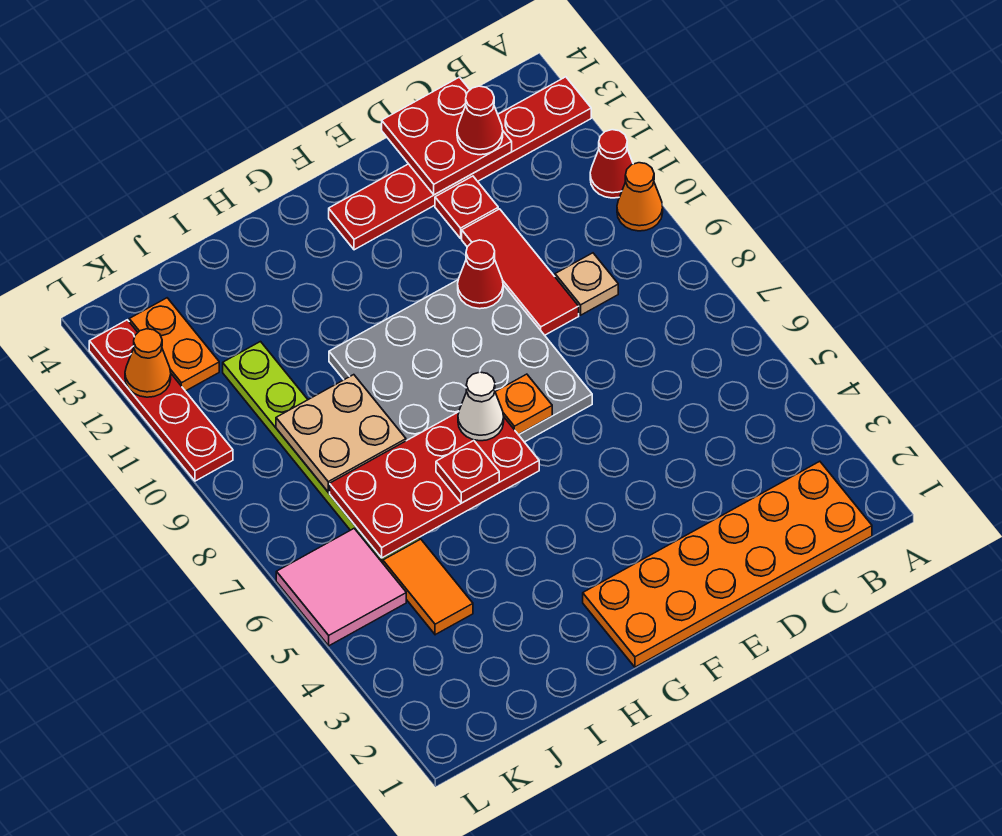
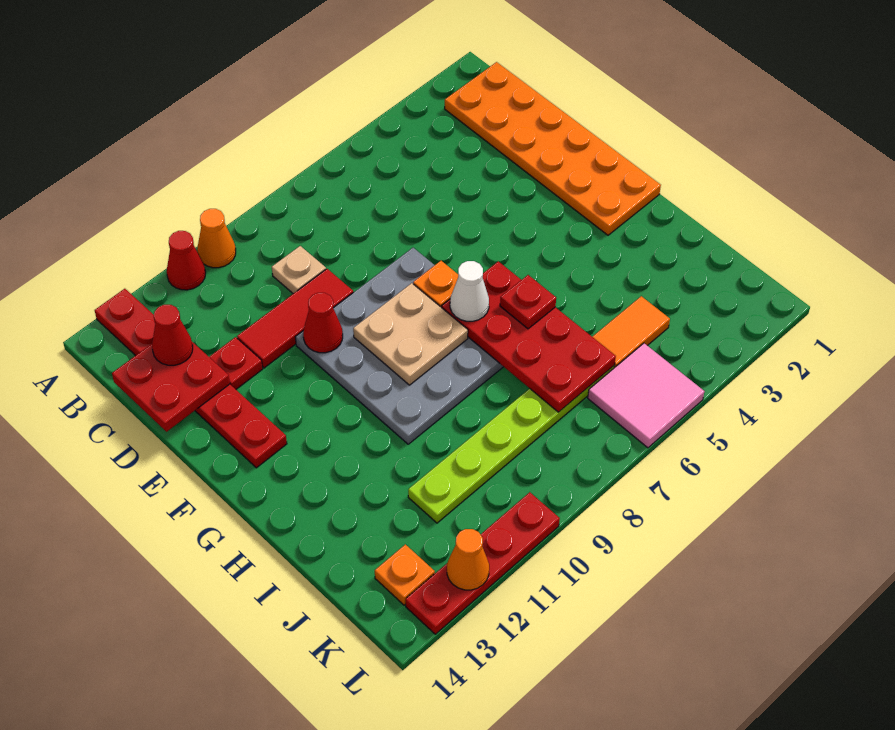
tan plate I8:J9 level 2 -> tan plate F8:G9 level 2
orange plate K12:K13 level 1 -> orange plate K13 level 1

